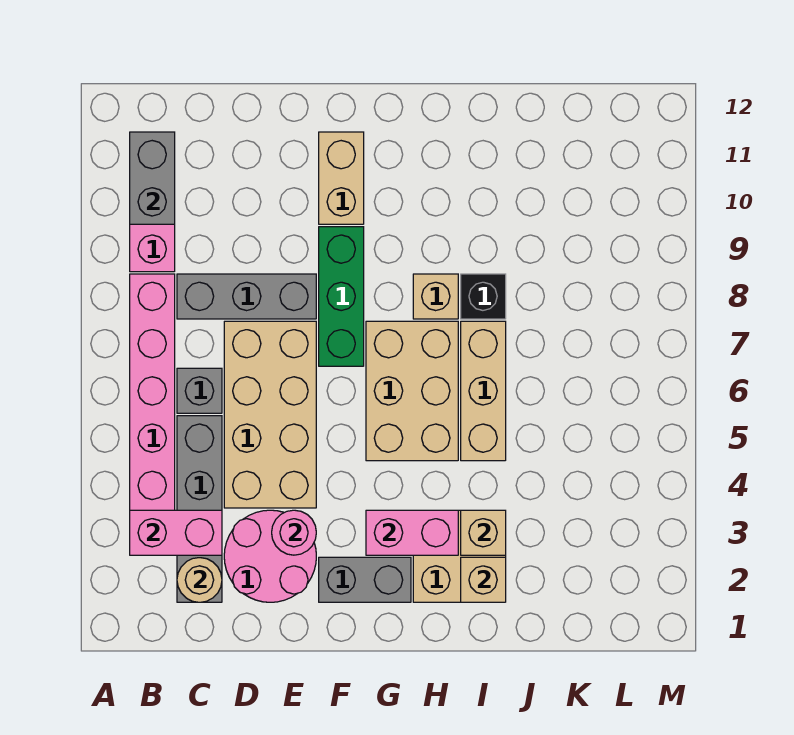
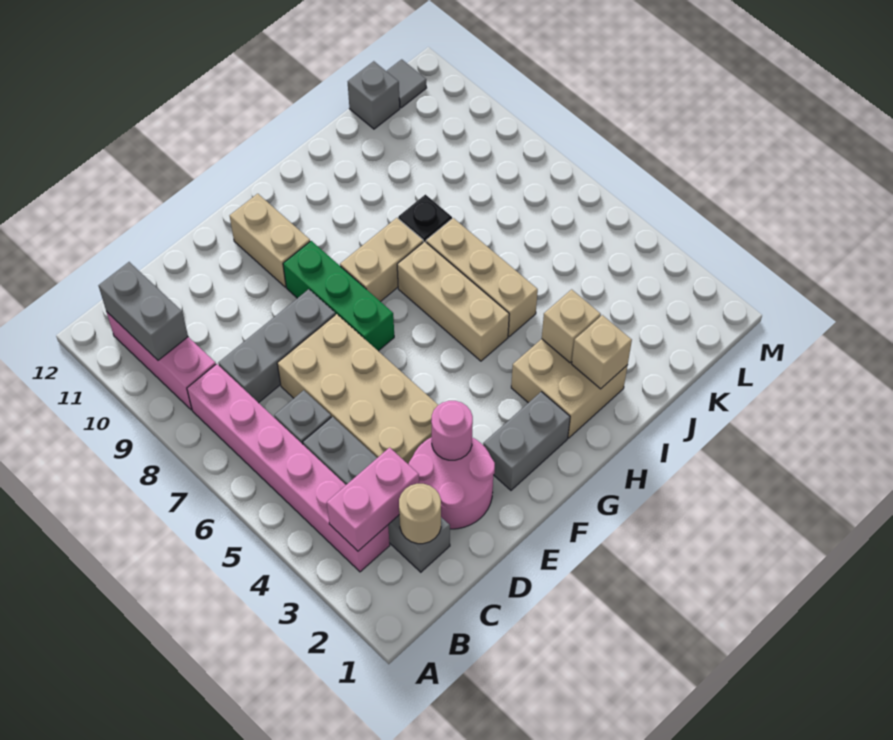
pink brick G3:H3 level 2 -> none
tan brick G5:H7 level 1 -> tan brick H5:H7 level 1
tan brick H8 level 1 -> tan brick G8:H8 level 1
none -> grey brick K12 level 1
none -> grey tile L12 level 1

